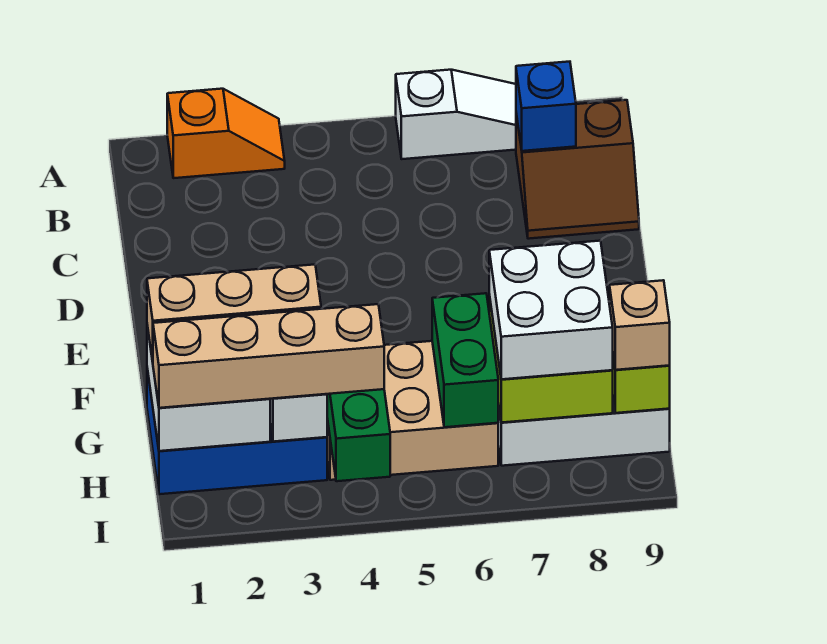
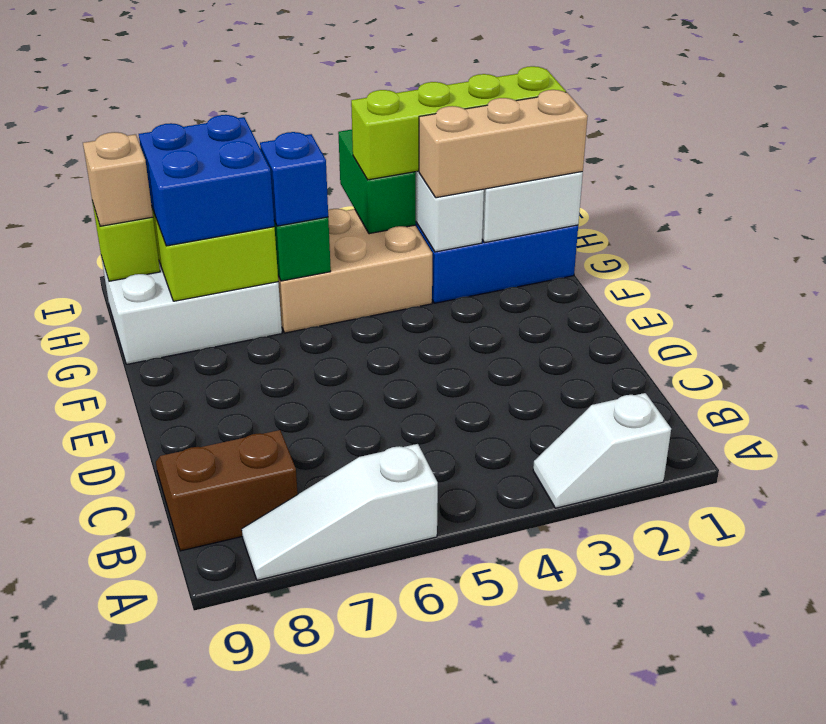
orange slope A2:A3 level 1 top 2 -> white slope A2:A3 level 1 top 2
blue brick B8 level 2 -> blue brick G6 level 3
white brick G7:H8 level 3 -> blue brick G7:H8 level 3
tan brick H1:H4 level 3 -> lime brick H1:H4 level 3

